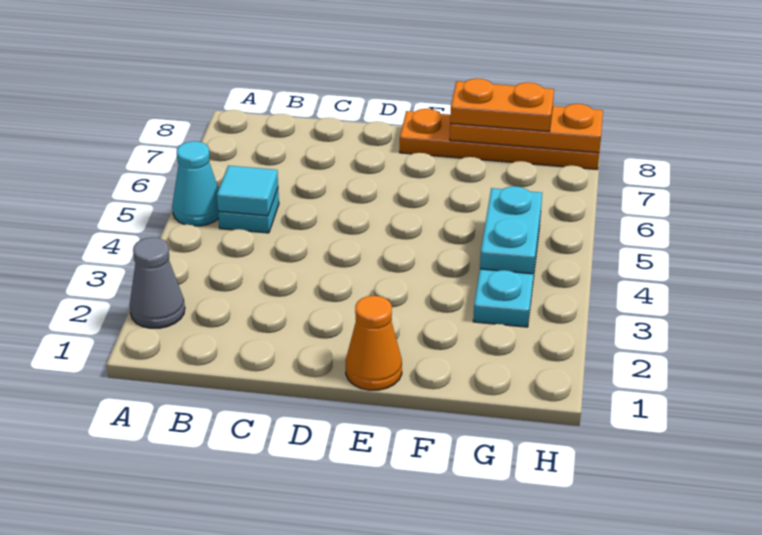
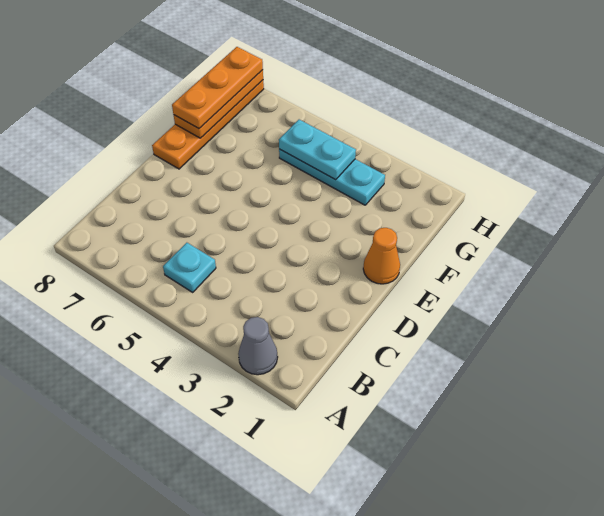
cyan cone A5 level 1 -> none
cyan tile B5 level 2 -> none
orange plate F8:G8 level 3 -> orange plate F8:H8 level 3

